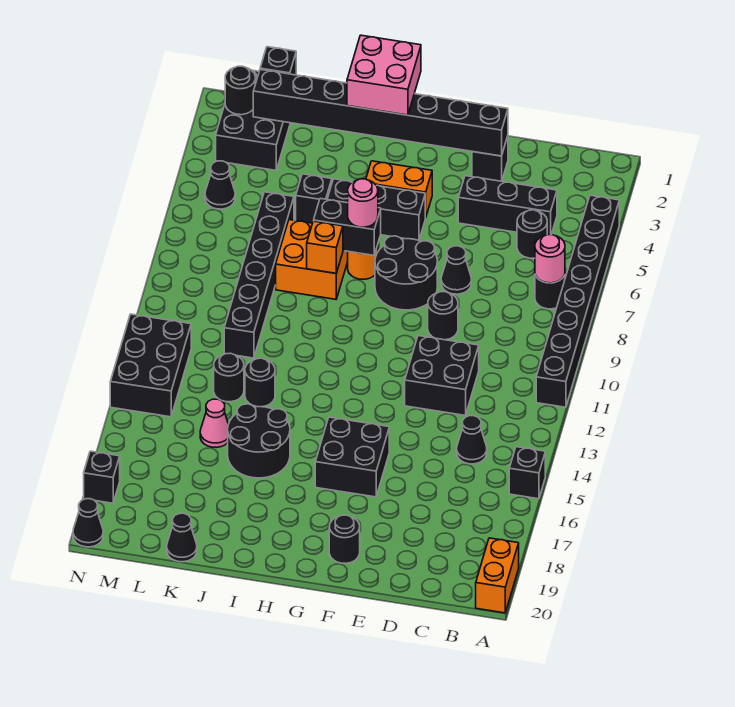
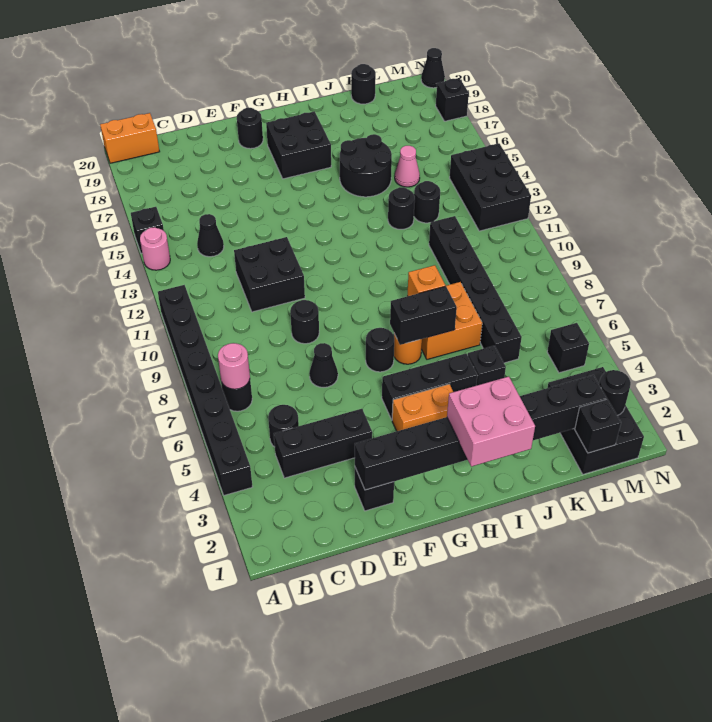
orange brick A19:A20 level 1 -> orange brick A20:B20 level 1
black round brick F7:G8 level 1 -> black round brick G7 level 1
black brick F15:G16 level 1 -> black brick G17:H18 level 1
pink round brick H7 level 3 -> pink round brick A14 level 1
black cone K20 level 1 -> black round brick K20 level 1
black cone M5 level 1 -> black brick M5 level 1

